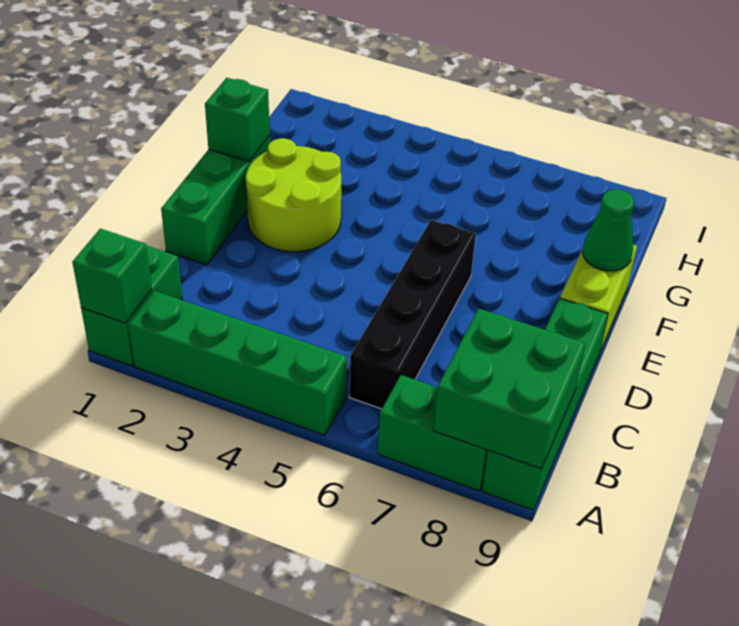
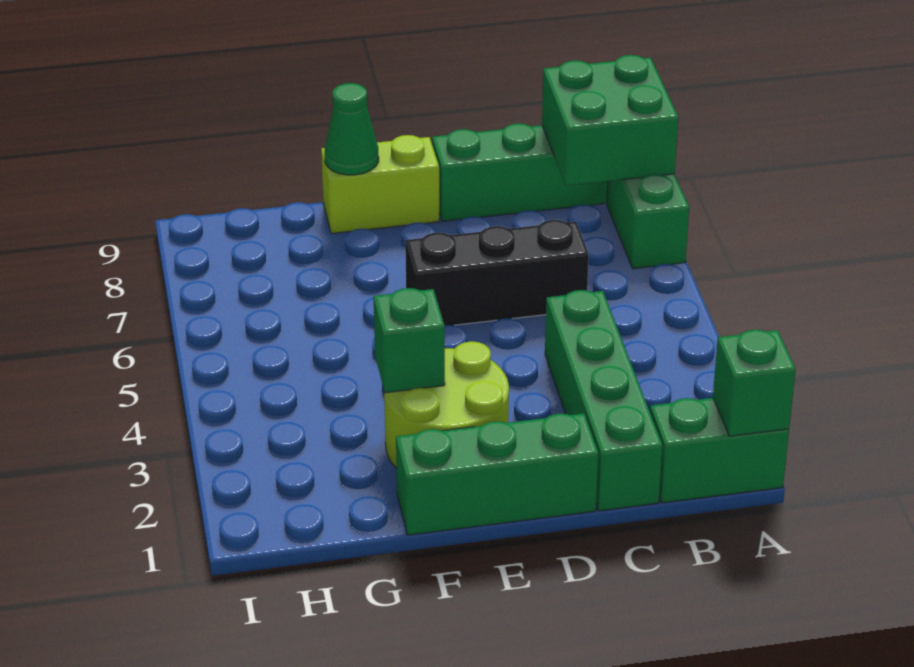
green brick A2:A5 level 1 -> green brick C1:C4 level 1
black brick B6:E6 level 1 -> black brick C6:E6 level 1
green brick F1 level 2 -> green brick F3 level 2

